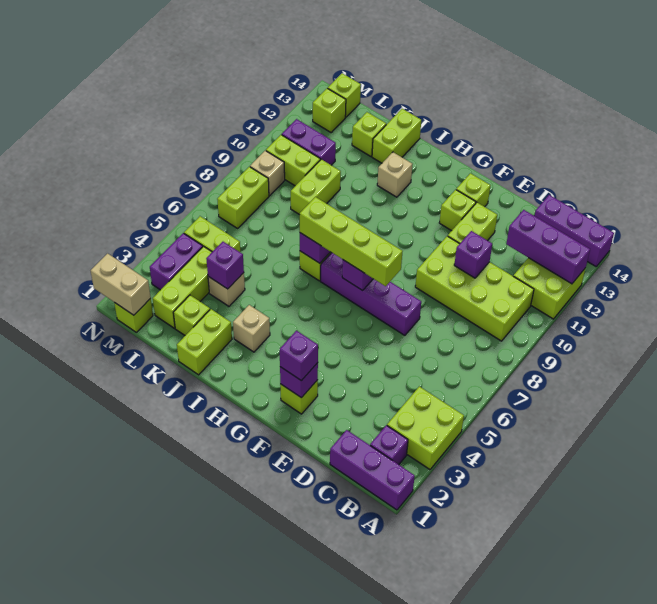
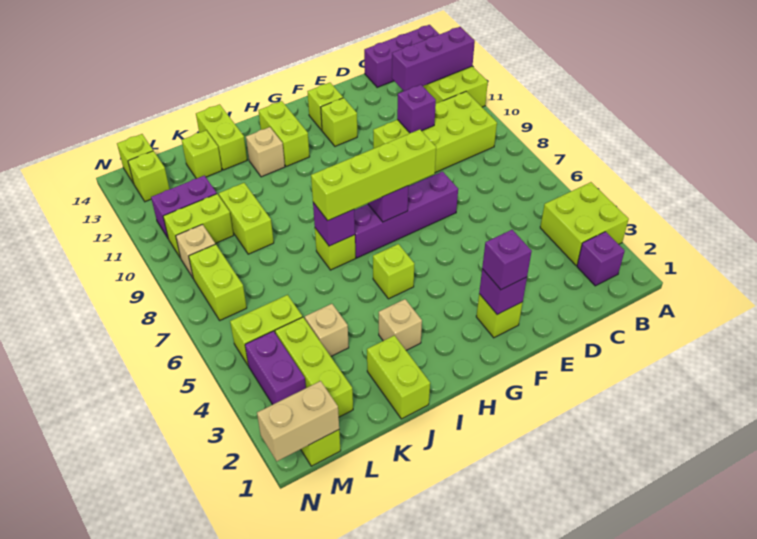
purple brick A1:C1 level 1 -> none
lime brick E11:E12 level 1 -> lime brick H12:H13 level 1
lime brick K2 level 1 -> lime brick H5 level 1
purple brick K4 level 2 -> none

